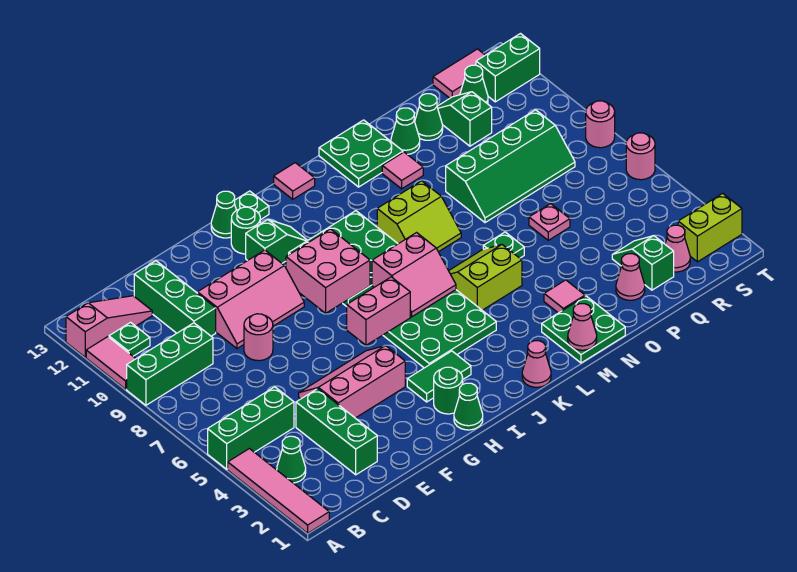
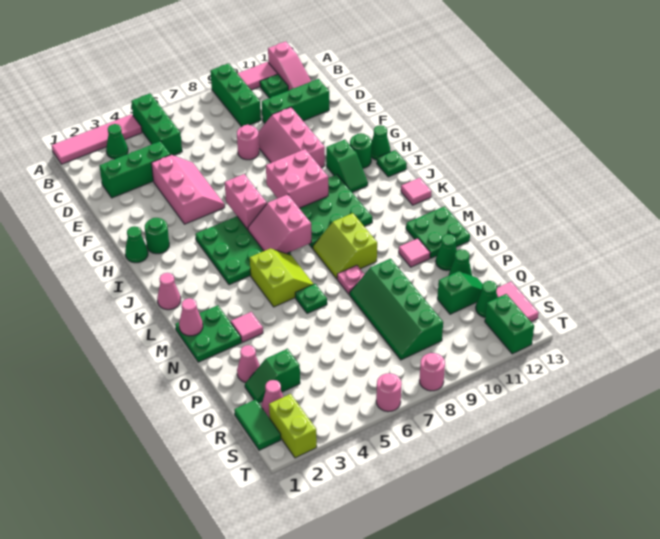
green tile H3:I3 level 1 -> green tile R1:S1 level 1
pink plate P6 level 1 -> pink plate N8 level 1
green slope Q2:Q3 level 1 top 2 -> green slope Q2:Q3 level 1 top 3

